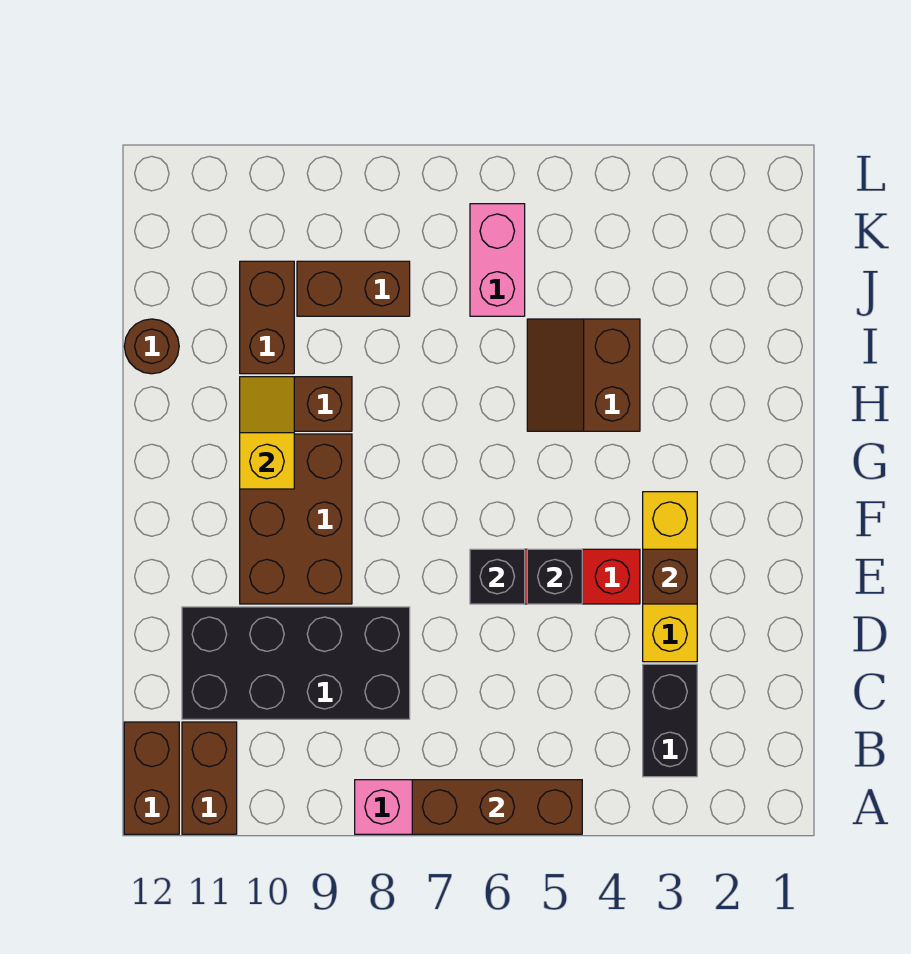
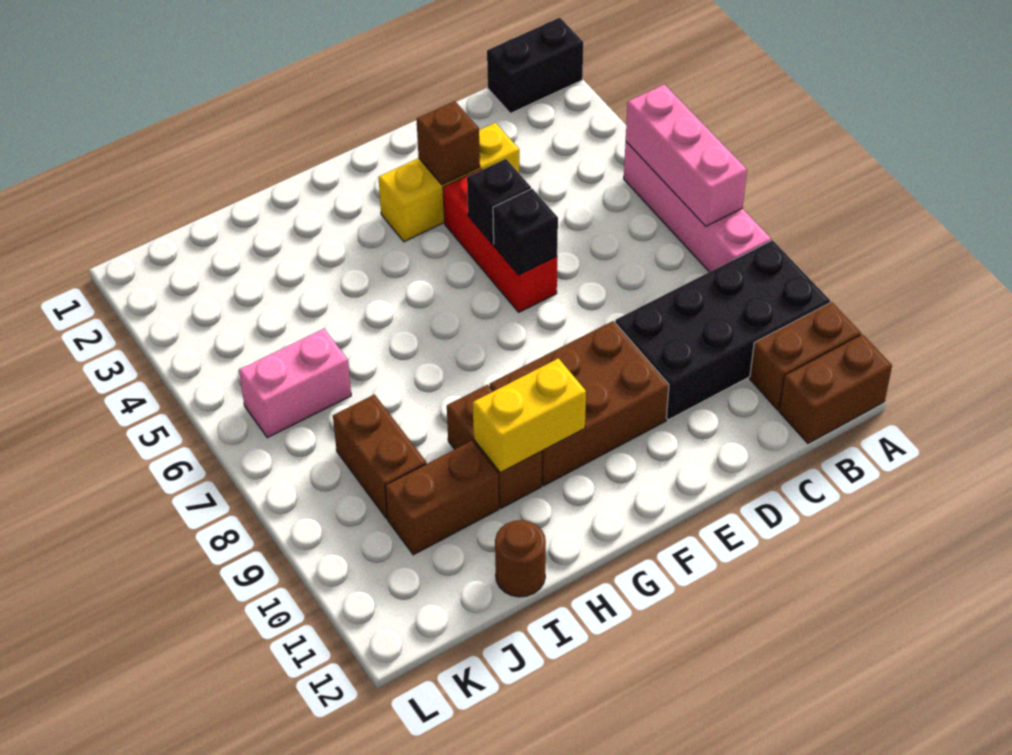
brown brick A5:A7 level 2 -> pink brick A5:A7 level 2
black brick B3:C3 level 1 -> black brick A1:B1 level 1
black brick C8:D11 level 1 -> black brick A9:D10 level 1
yellow slope G10:H10 level 2 top G -> yellow brick G10:H10 level 2
brown slope H4:I5 level 1 top 4 -> none

